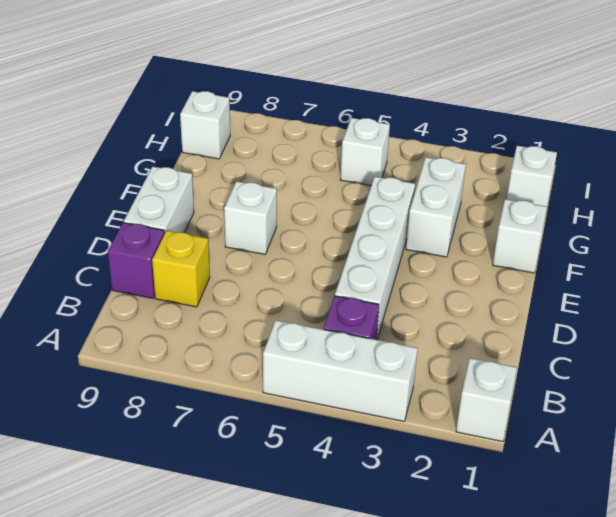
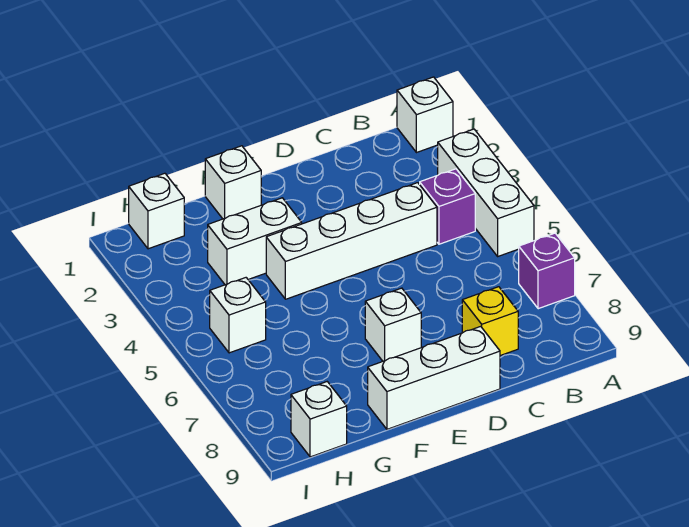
purple brick C9 level 1 -> purple brick A7 level 1
white brick D9:E9 level 1 -> white brick D9:F9 level 1

